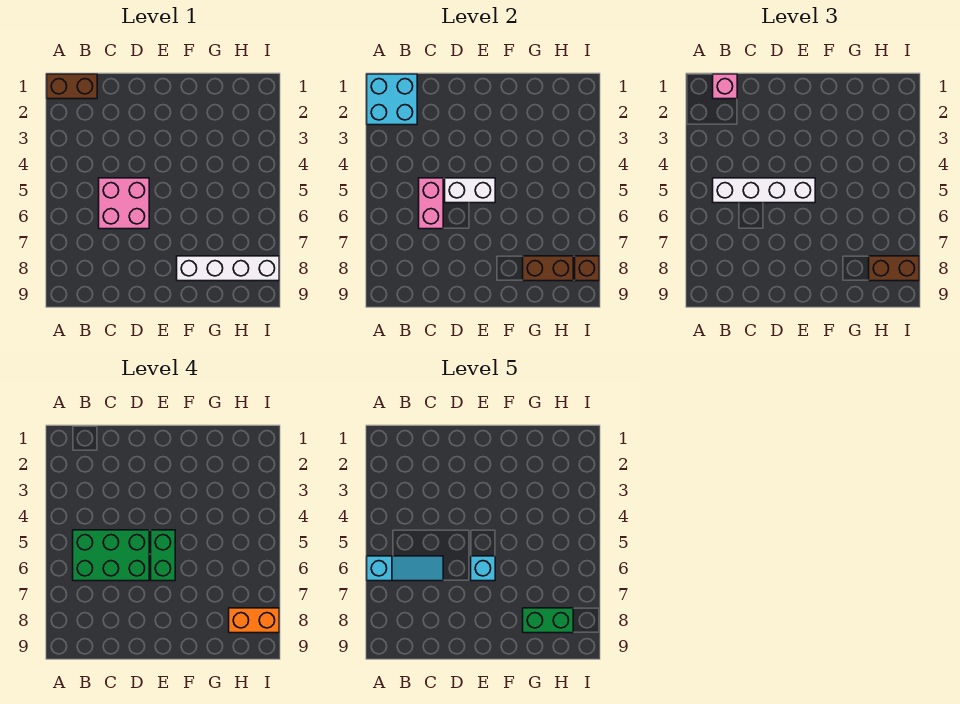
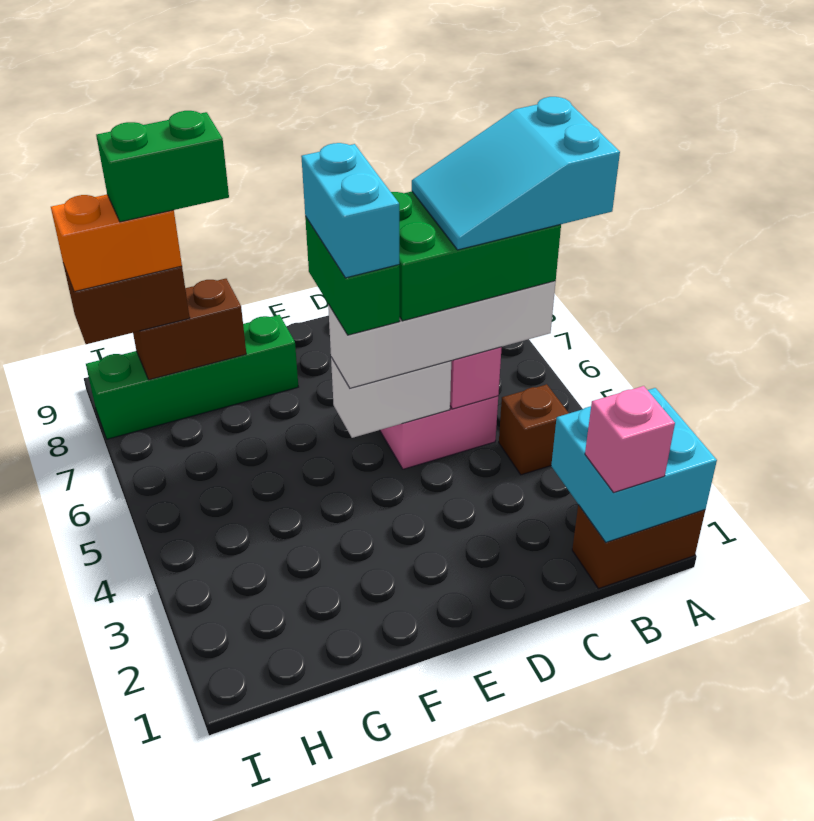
cyan slope A6:C6 level 5 top A -> cyan slope A5:C6 level 5 top A
cyan brick E6 level 5 -> cyan brick E5:E6 level 5
white brick F8:I8 level 1 -> green brick F8:I8 level 1
brown brick I8 level 2 -> brown brick B4 level 1

